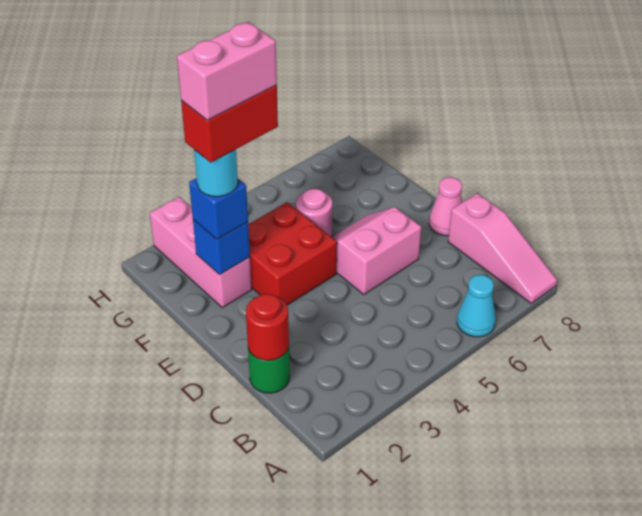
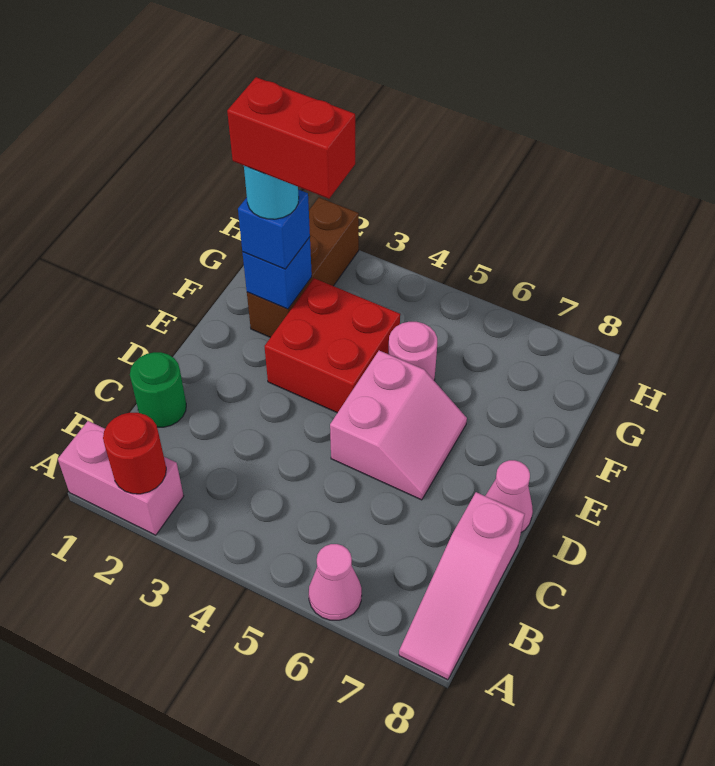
cyan cone A6 level 1 -> pink cone A6 level 1
red round brick C1 level 2 -> red round brick A2 level 2
pink slope D5:E6 level 1 top D -> pink slope D5:E6 level 1 top 5
pink brick F2:H2 level 1 -> brown brick F2:H2 level 1
pink brick F2:F3 level 6 -> pink brick A1:A2 level 1

